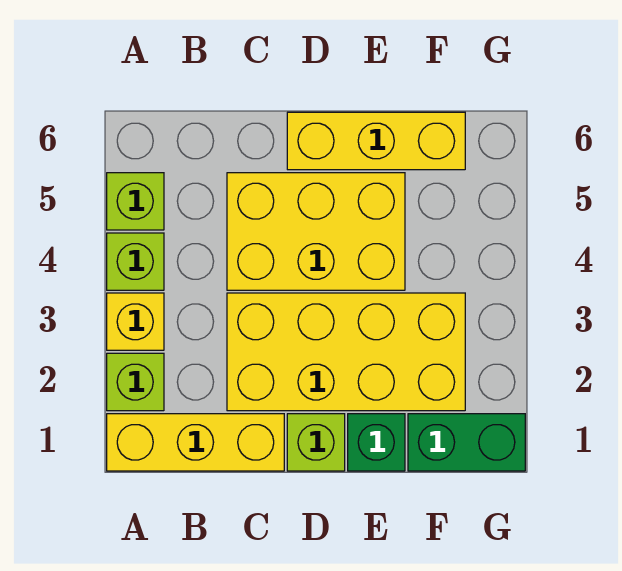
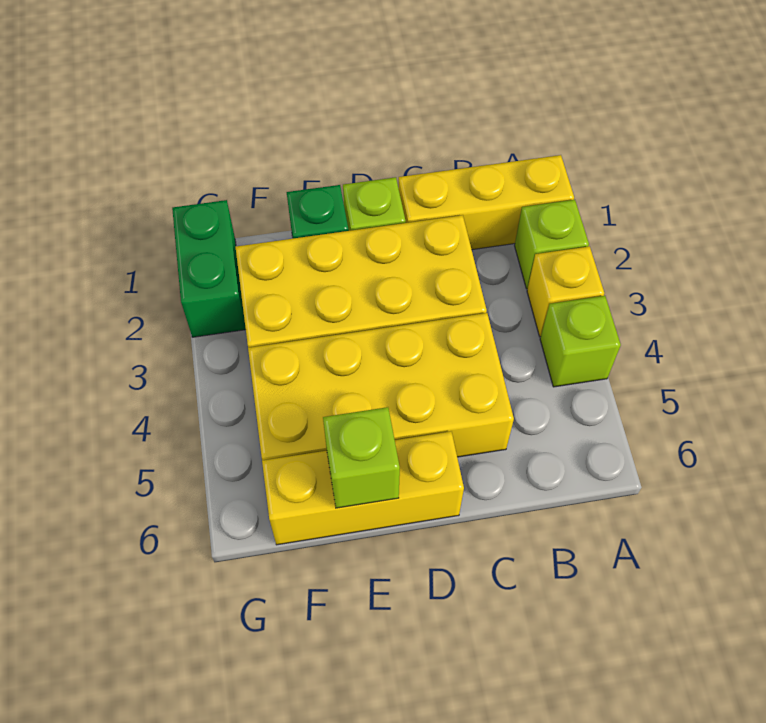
lime brick A5 level 1 -> lime brick E6 level 2
yellow brick C4:E5 level 1 -> yellow brick C4:F5 level 1
green brick F1:G1 level 1 -> green brick G1:G2 level 1

